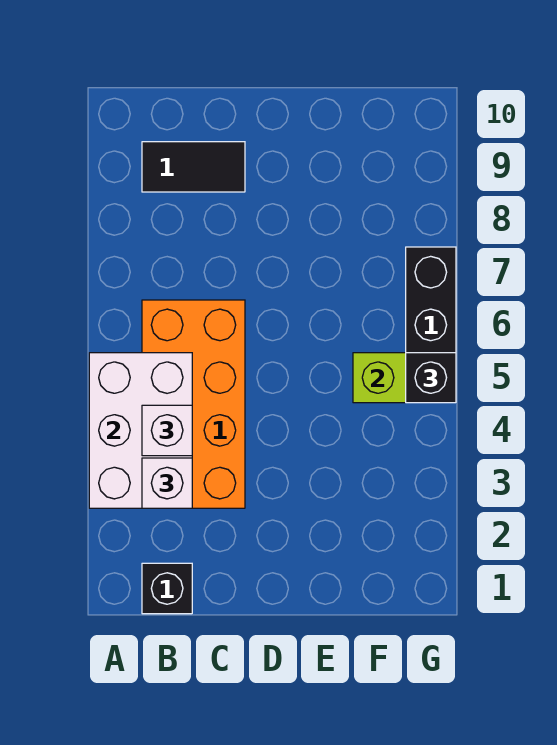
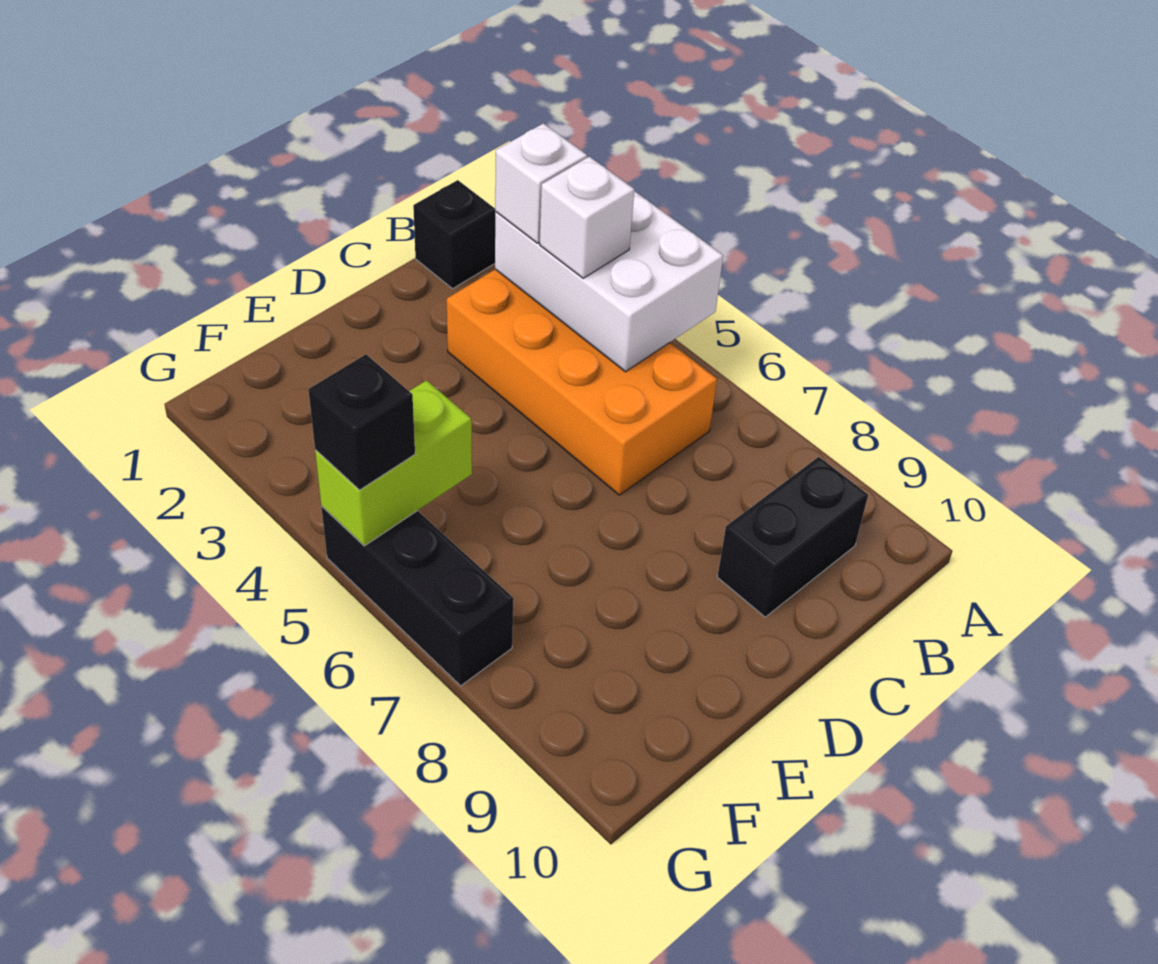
black tile B9:C9 level 1 -> black brick B9:C9 level 1

